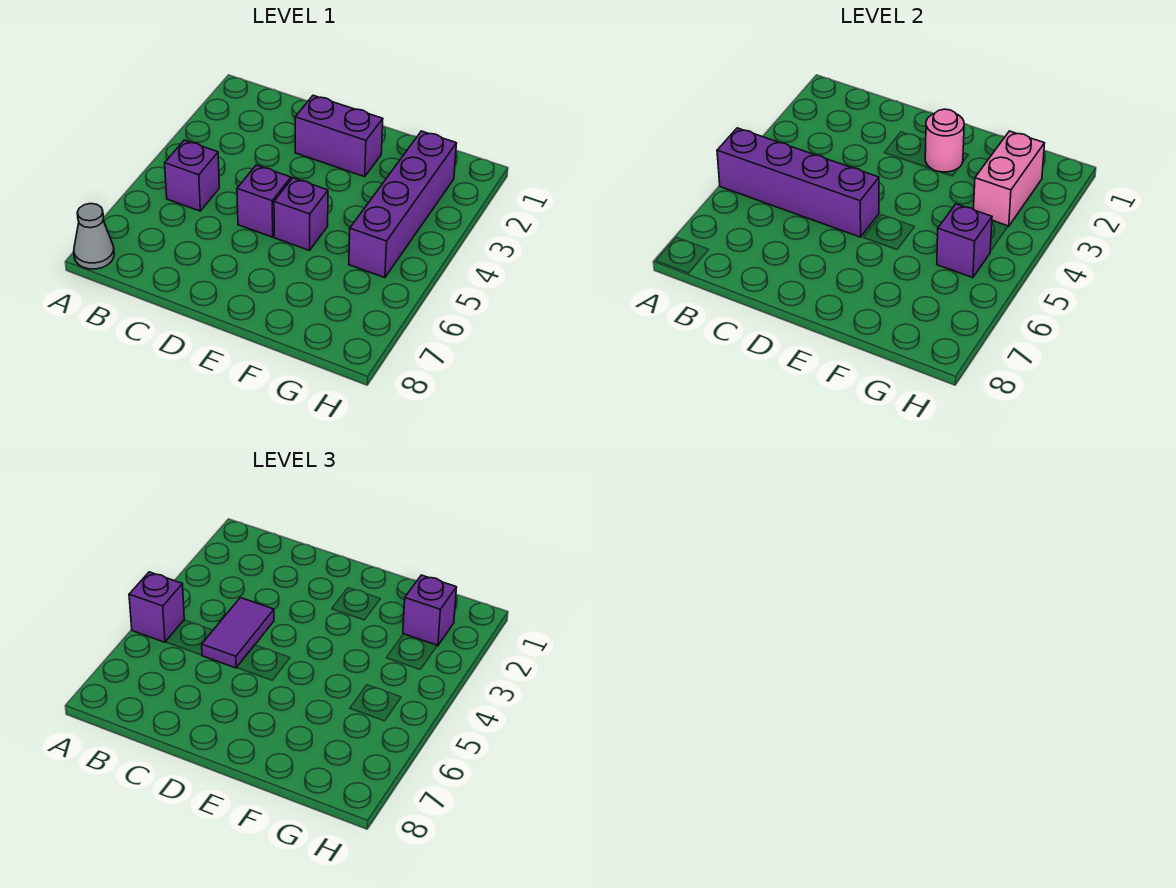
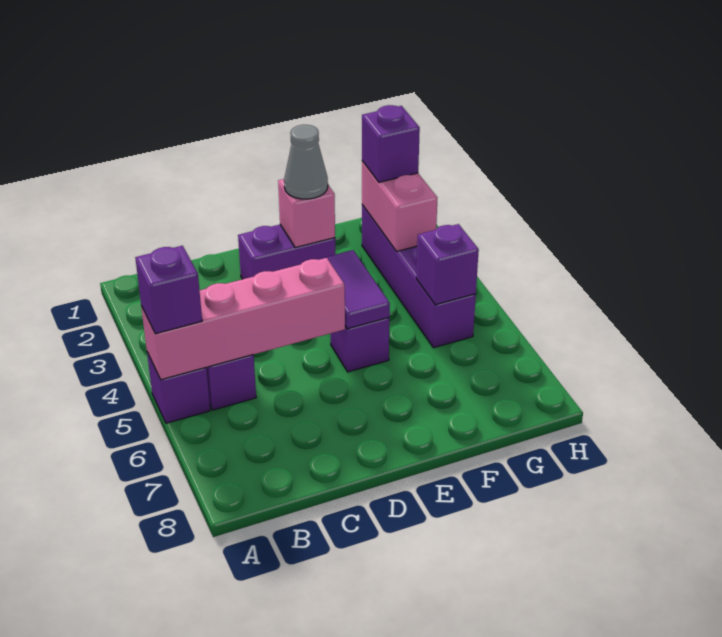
purple brick A5:D5 level 2 -> pink brick A5:D5 level 2
grey cone A8 level 1 -> grey cone E2 level 3
purple tile C4:C5 level 3 -> purple tile E4:E5 level 2
purple brick D5 level 1 -> purple brick A5 level 1
pink round brick E2 level 2 -> pink brick E2 level 2

